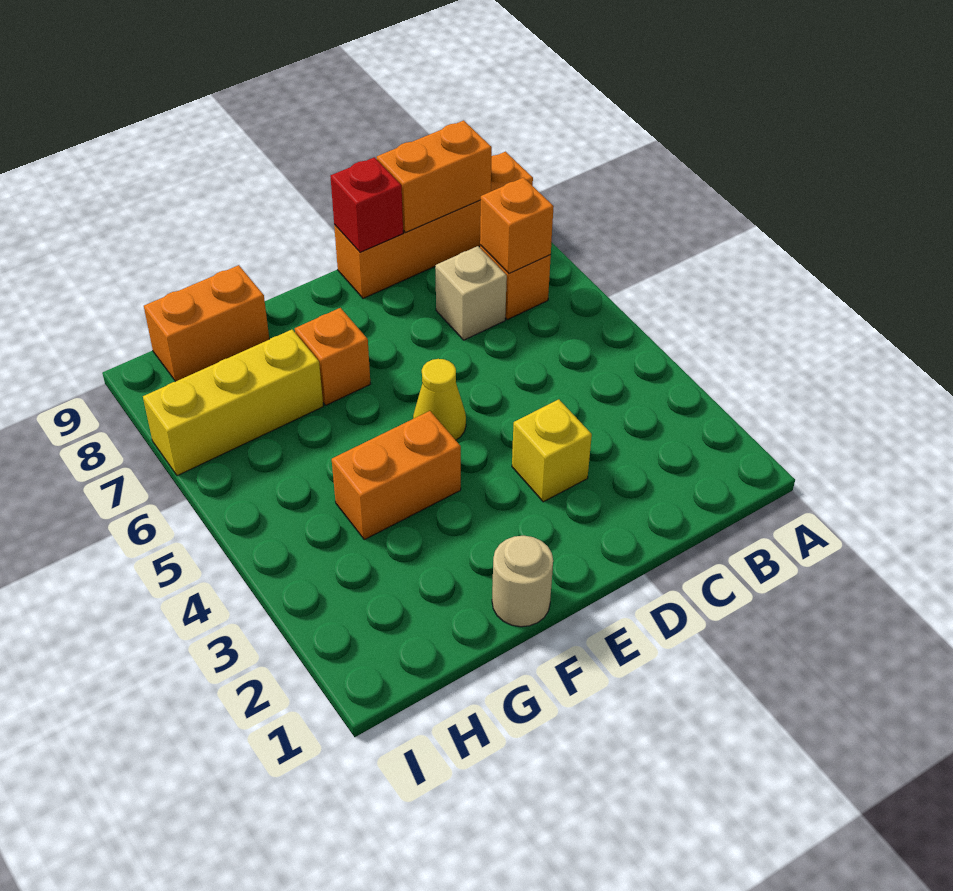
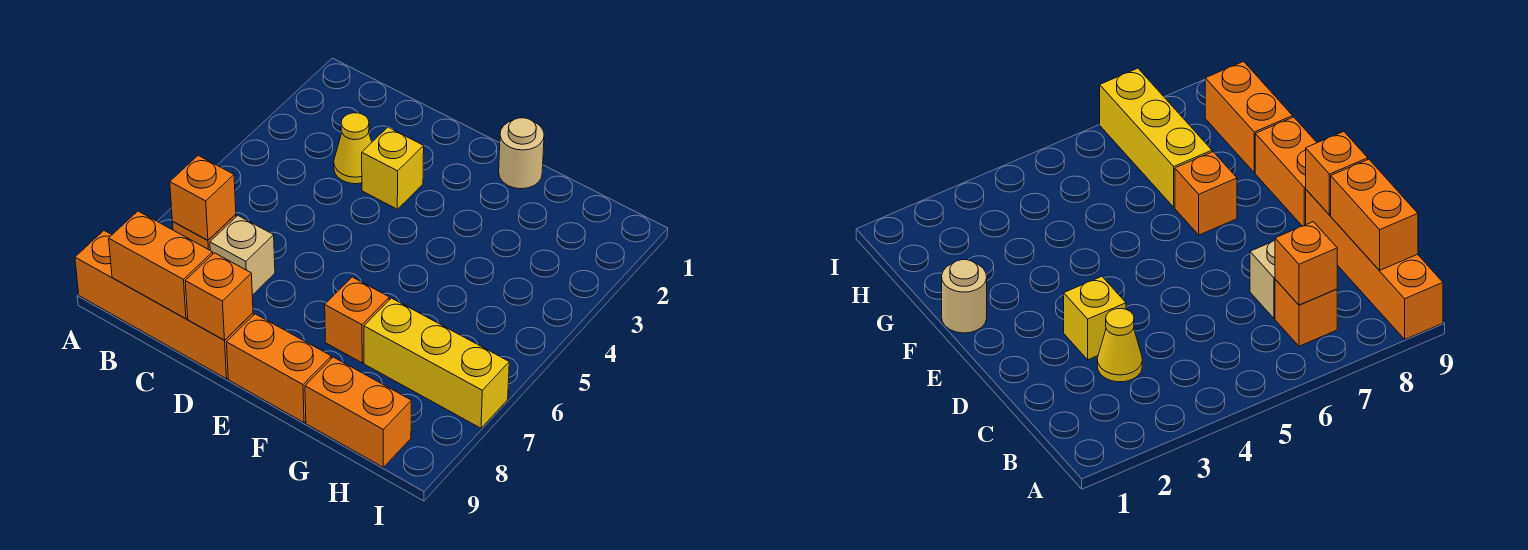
red brick D9 level 2 -> orange brick D9 level 2
yellow cone E5 level 1 -> yellow cone C3 level 1
orange brick F4:G4 level 1 -> orange brick E9:F9 level 1

